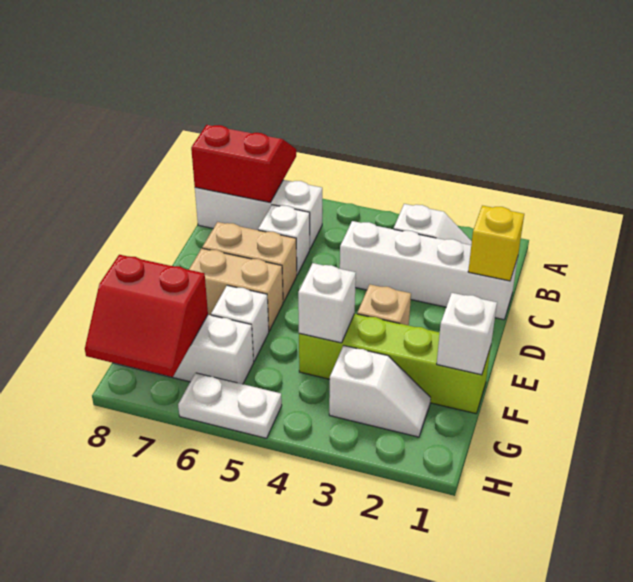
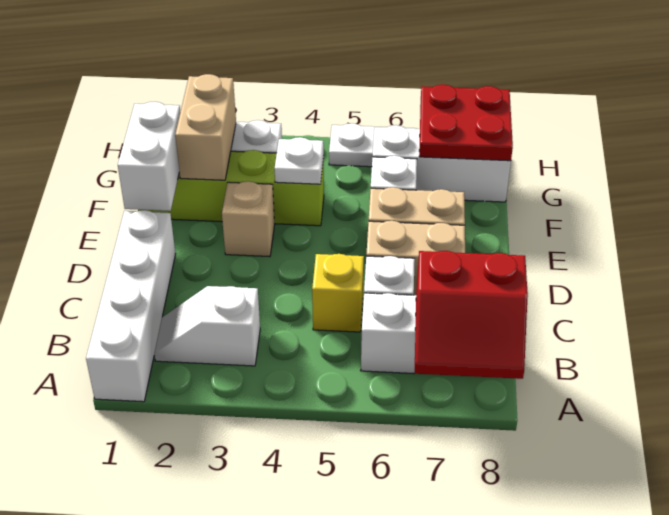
white brick C1:C4 level 1 -> white brick A1:D1 level 1
yellow brick C1 level 2 -> yellow brick C5 level 1
white brick F1 level 2 -> white brick E1:F1 level 2
none -> tan brick F2:G2 level 2
white brick F4 level 2 -> white plate F4 level 2
red slope G7:H8 level 2 top G -> red plate G7:H8 level 2

